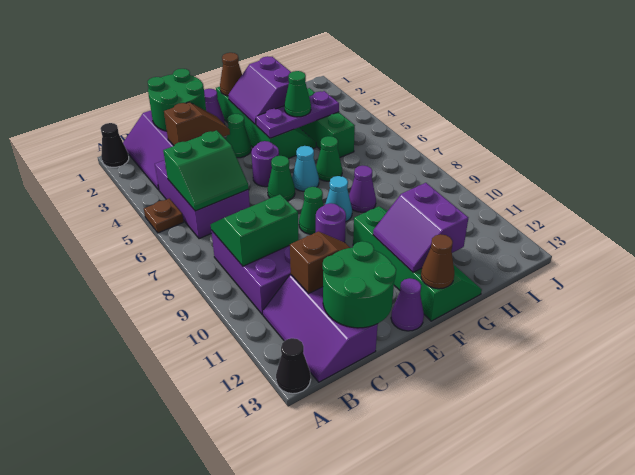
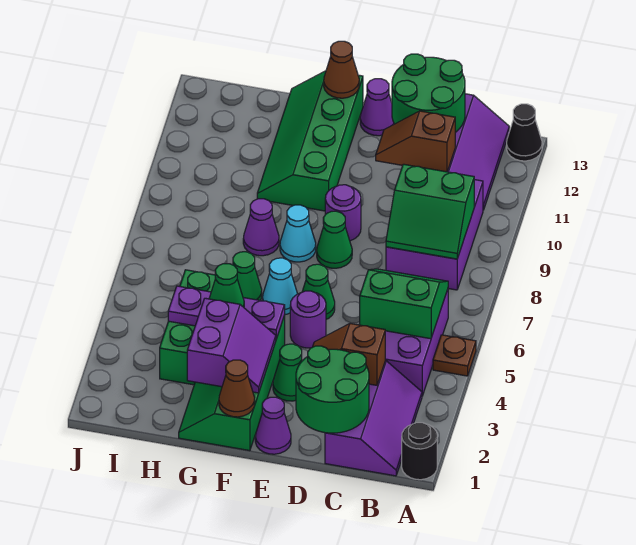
black cone A1 level 1 -> black round brick A1 level 1
purple slope F11:G12 level 2 top G -> none

